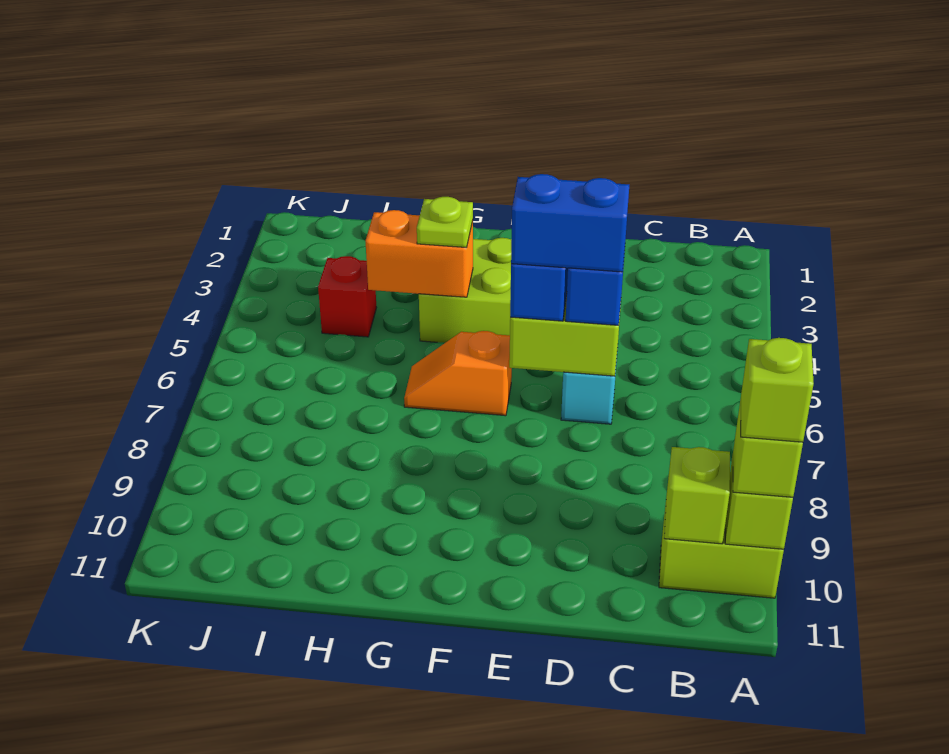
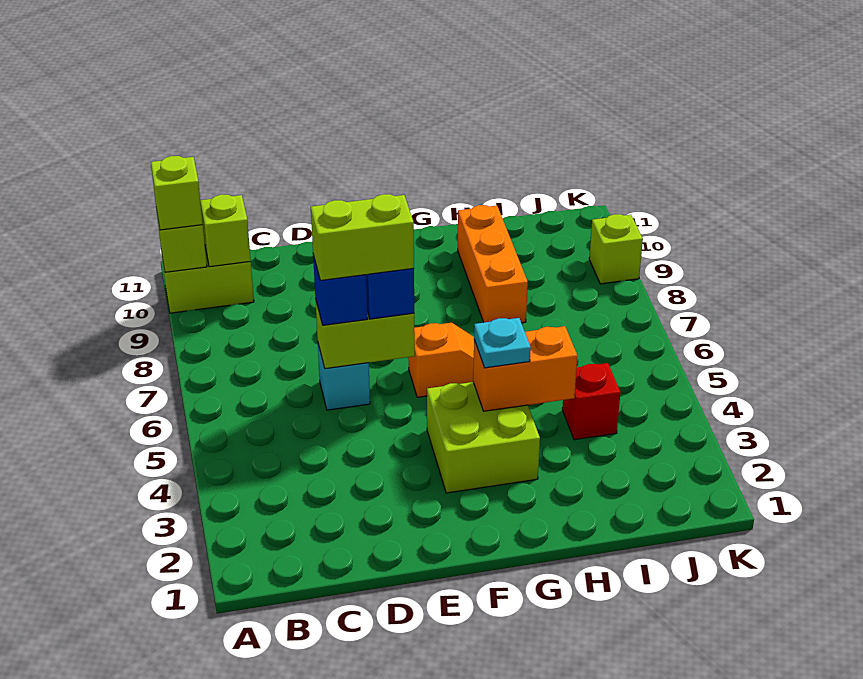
lime brick A10 level 4 -> lime brick K9 level 1
blue brick D6:E6 level 4 -> lime brick D6:E6 level 4
lime plate G4 level 3 -> cyan plate G4 level 3
none -> orange brick H8:H10 level 1

